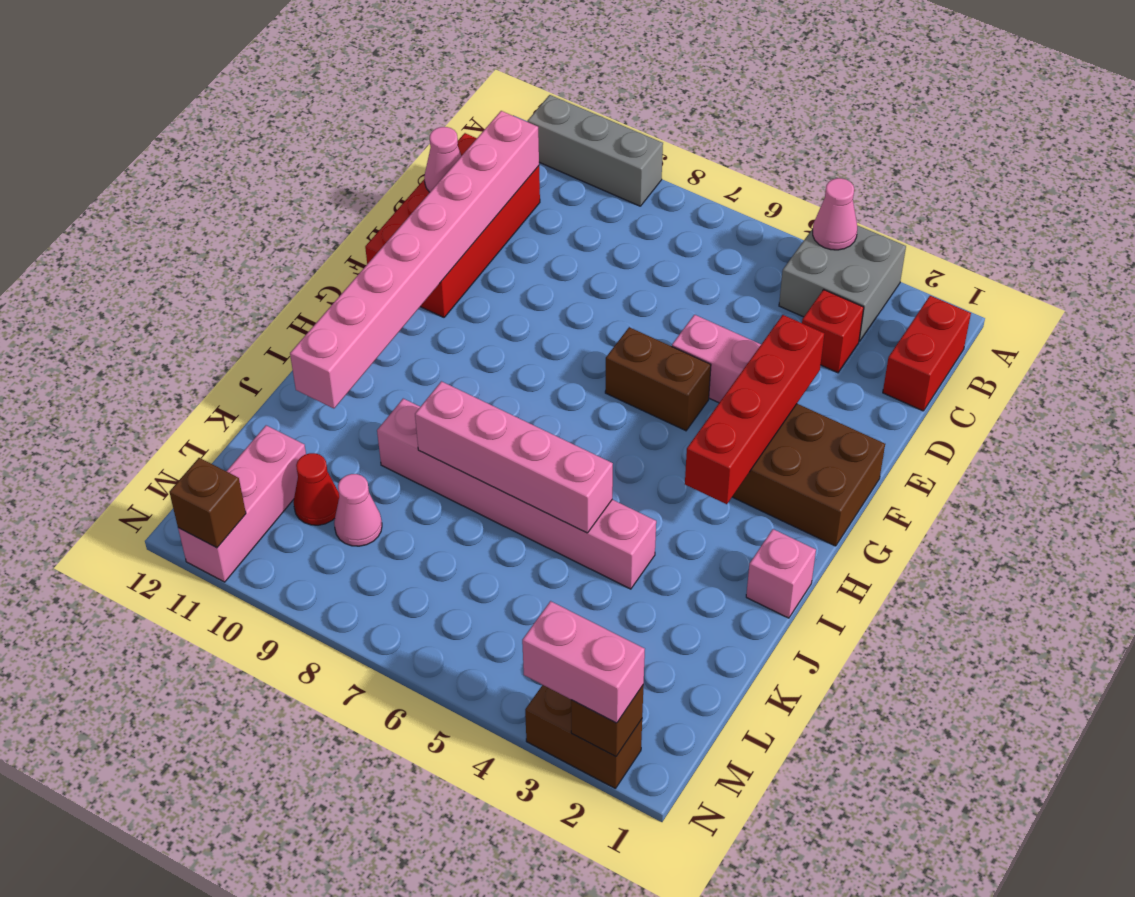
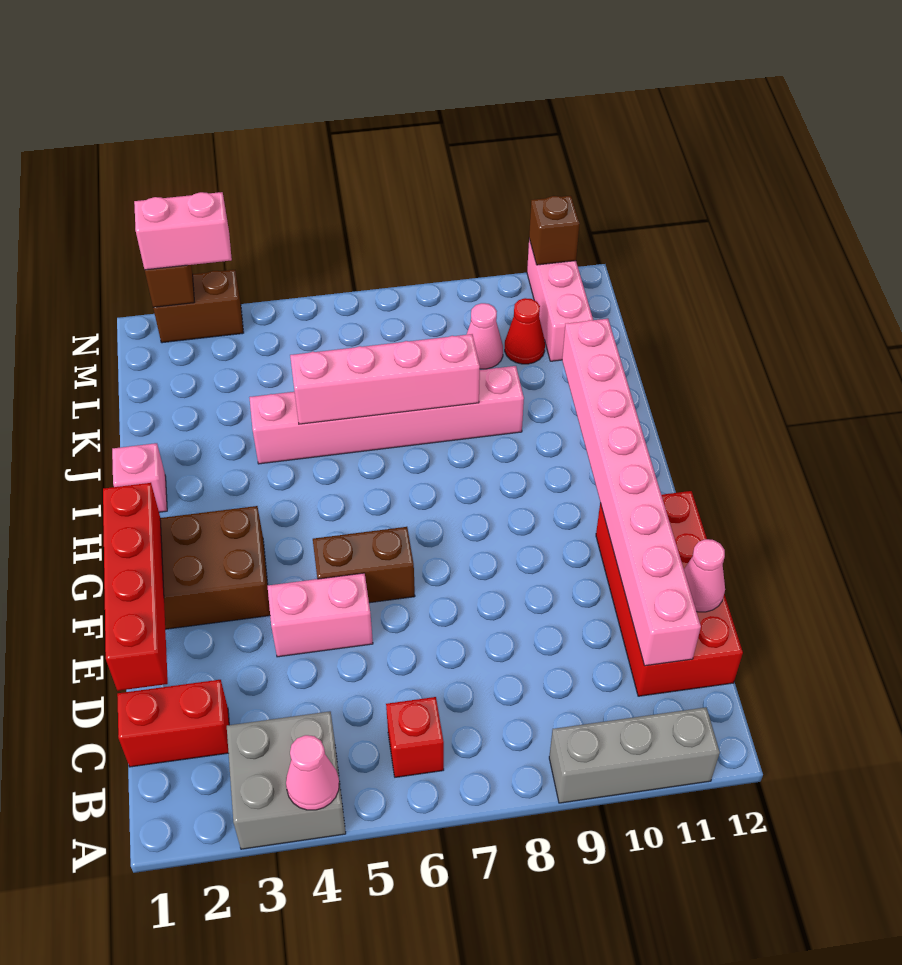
red brick B1:C1 level 1 -> red brick C1:C2 level 1
red brick C3 level 1 -> red brick B6 level 1
red brick E3:H3 level 2 -> red brick D1:G1 level 2

